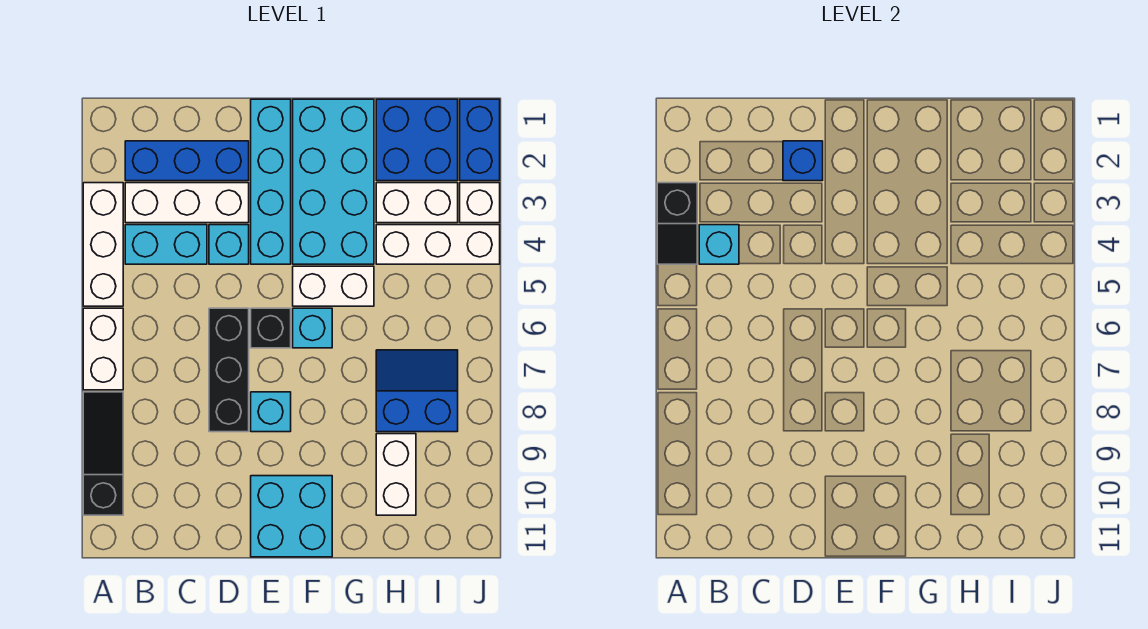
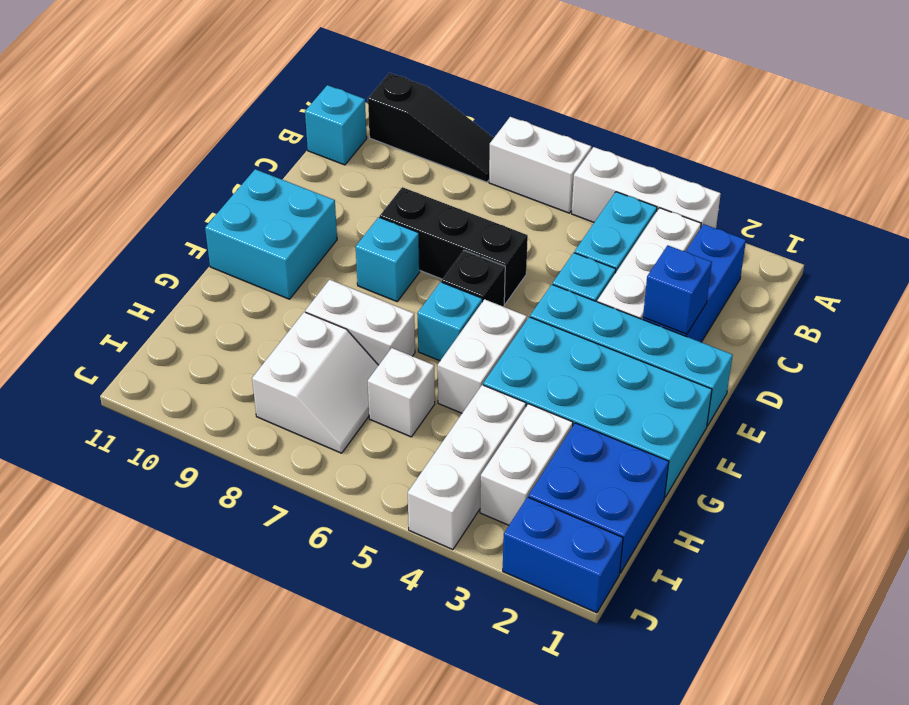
black slope A3:A4 level 2 top 3 -> none
cyan brick B4 level 2 -> cyan brick B11 level 1
blue slope H7:I8 level 1 top 8 -> white slope H7:I8 level 1 top 8
white brick H9:H10 level 1 -> white brick G7:G8 level 1
white brick J3 level 1 -> white brick H6 level 1

